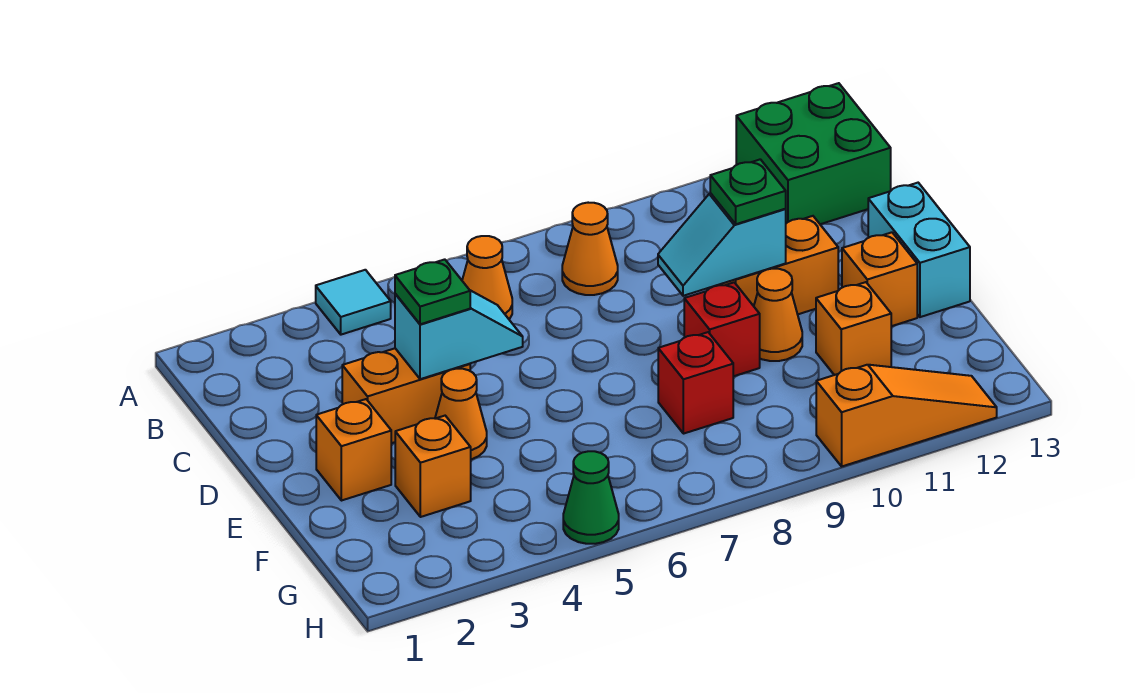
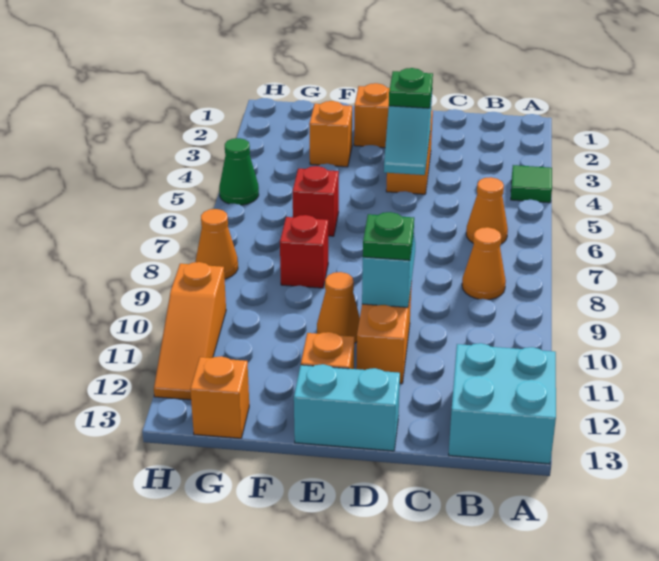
cyan tile A4 level 1 -> green tile A4 level 1
green brick A12:B13 level 1 -> cyan brick A12:B13 level 1
orange cone E4 level 1 -> orange cone H8 level 1
red brick E9 level 1 -> red brick F6 level 1
orange brick F11 level 1 -> orange brick G13 level 1

